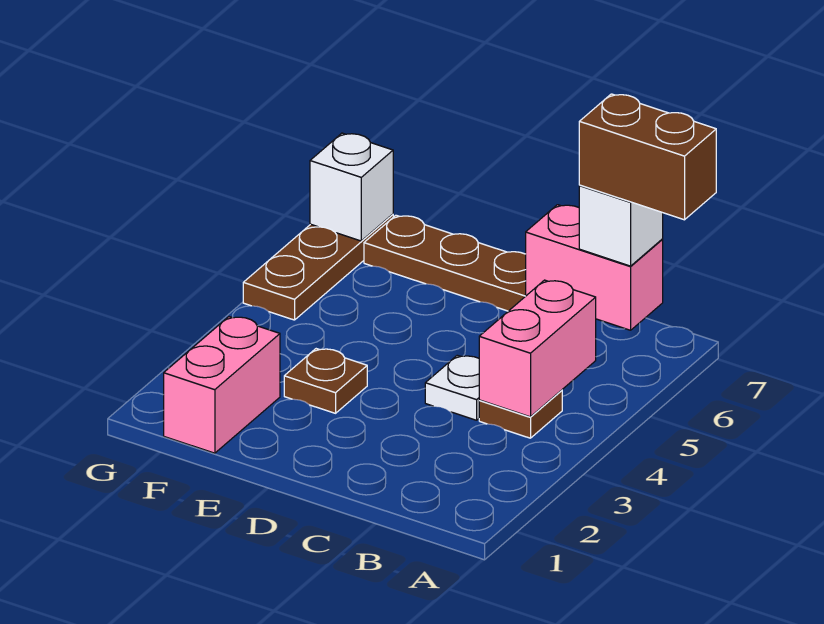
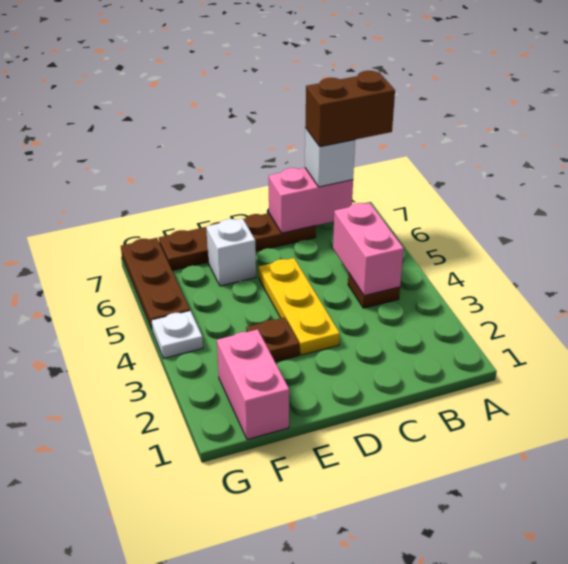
white plate C4 level 1 -> white plate G4 level 1
none -> yellow plate D3:D5 level 1
white brick G7 level 2 -> white brick E6 level 1

